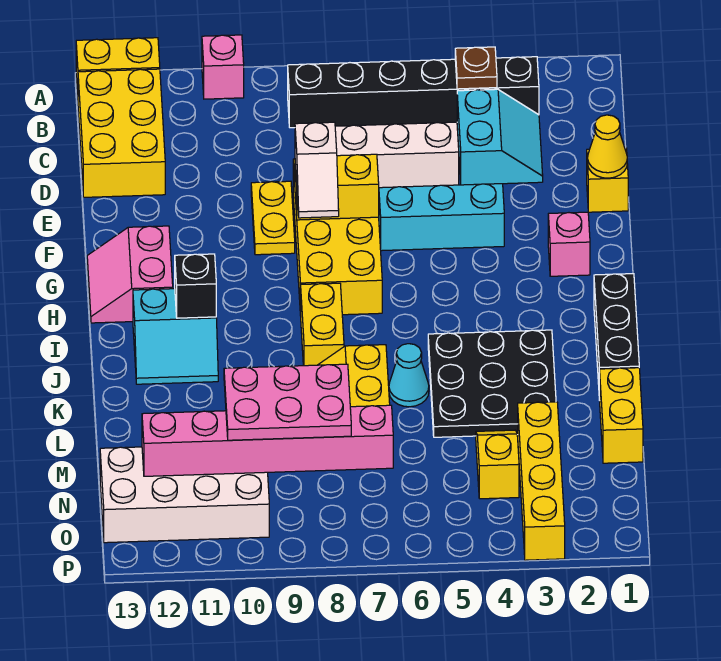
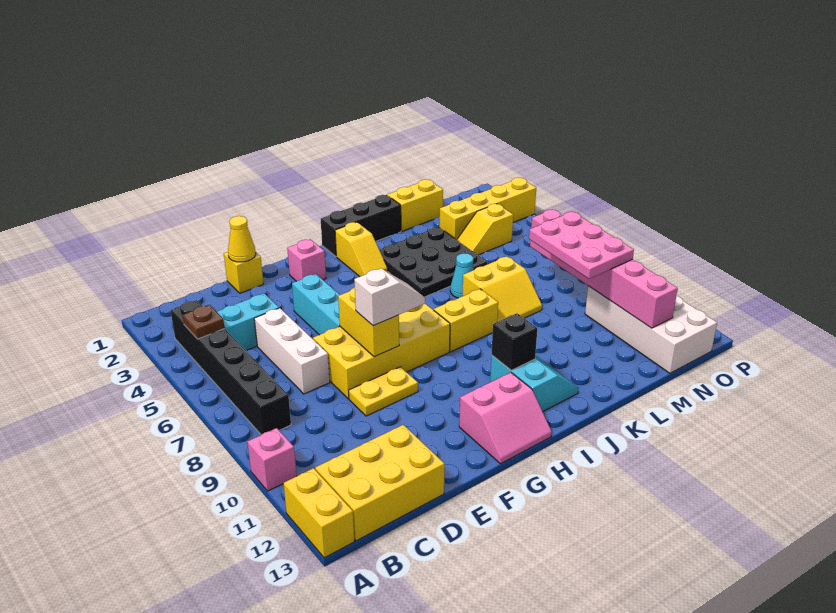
none -> yellow slope I2:I3 level 1 top 2

